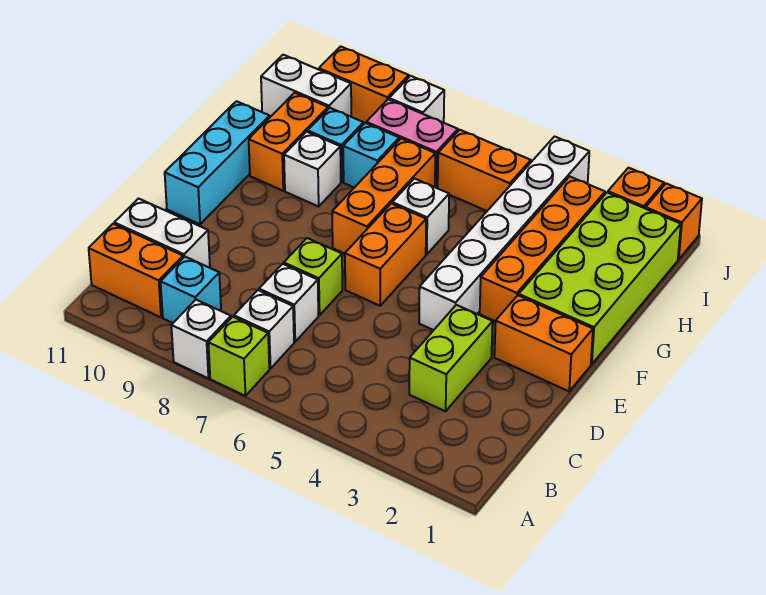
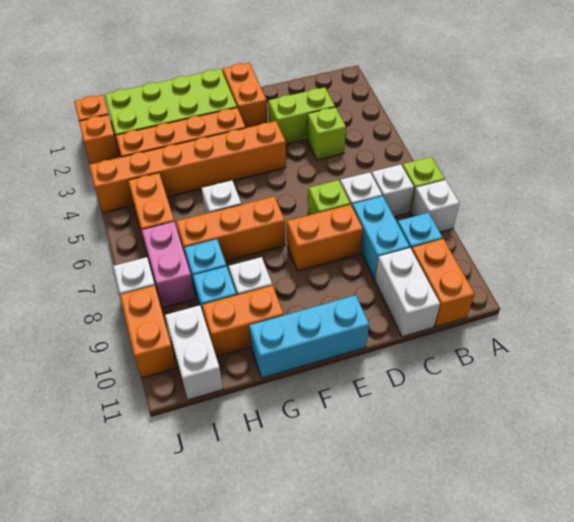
none -> lime brick C4 level 1
none -> cyan brick C8:C9 level 1
white brick E4:J4 level 1 -> orange brick E4:J4 level 1
orange brick E6:F6 level 1 -> orange brick D8:E8 level 1

